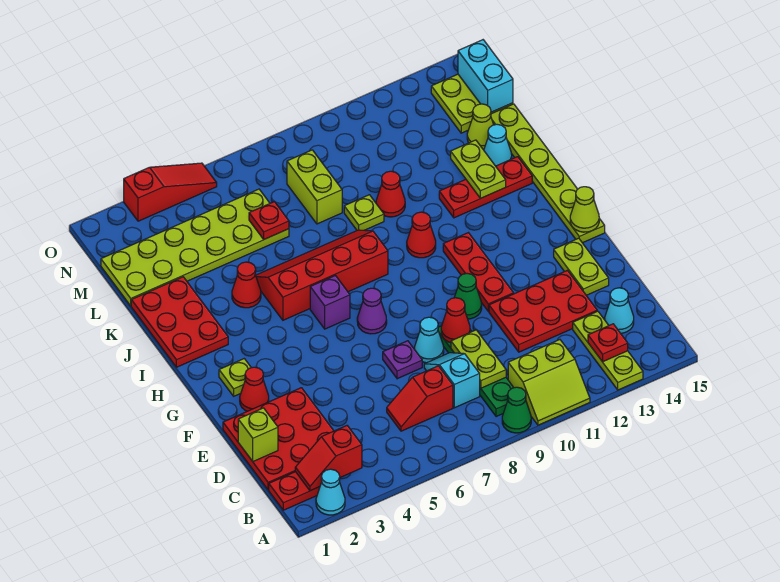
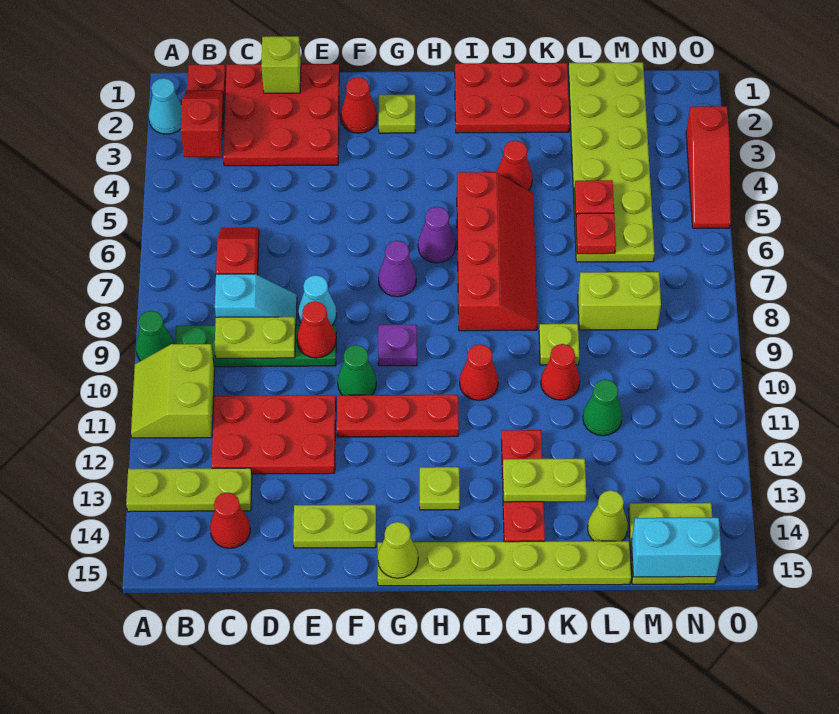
red plate B13 level 2 -> red plate L5 level 2
cyan cone C14 level 1 -> red cone C14 level 1
red plate D11:E13 level 1 -> red plate C11:E12 level 1
purple plate E7 level 1 -> purple plate G9 level 1
purple brick H6 level 1 -> purple cone H6 level 1
none -> lime plate H13 level 1
cyan cone K14 level 1 -> none
none -> green cone L11 level 1

